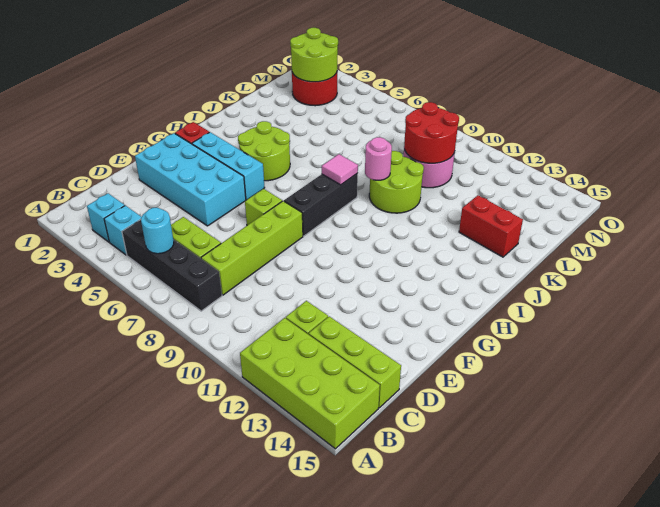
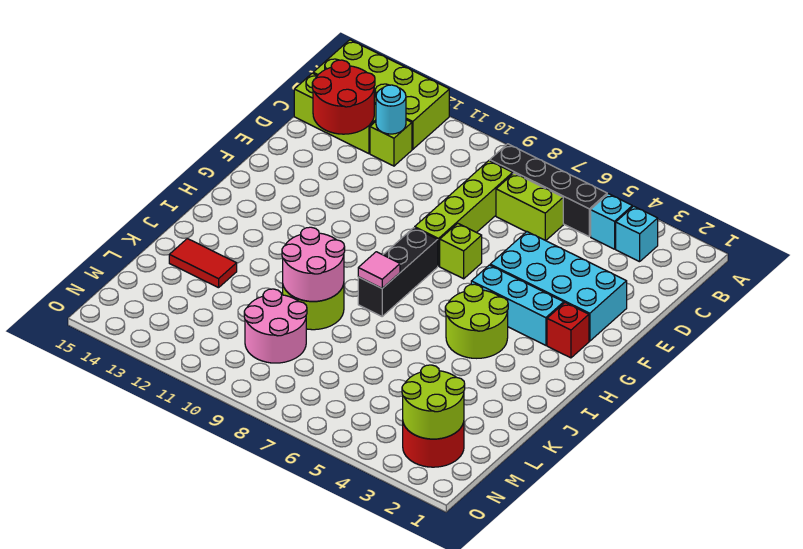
cyan round brick B6 level 2 -> cyan round brick C12 level 2
pink round brick J9 level 2 -> pink round brick J9:K10 level 2
red brick K13:K14 level 1 -> red tile K13:K14 level 1
red round brick L9:M10 level 2 -> red round brick C13:D14 level 2

